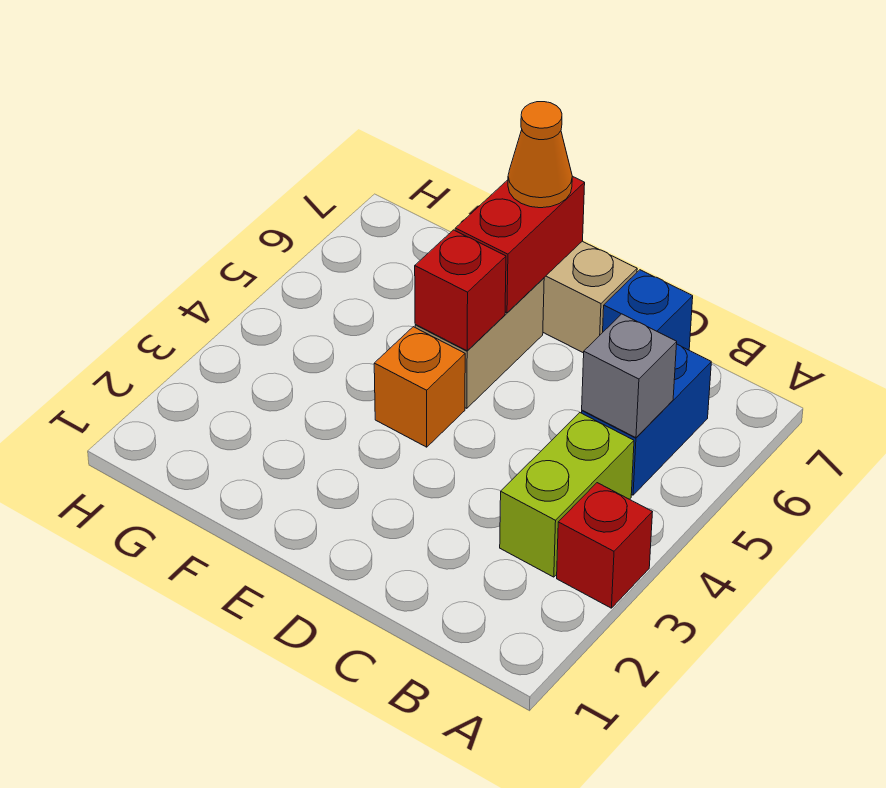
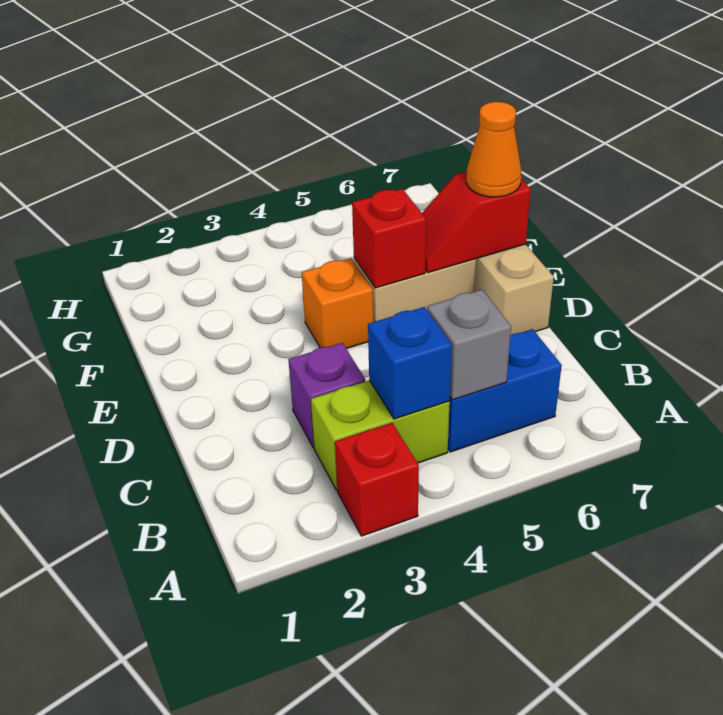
none -> purple brick C3 level 1
blue brick C7 level 1 -> blue brick B4 level 2
red brick E6:E7 level 2 -> red slope E6:E7 level 2 top 7

